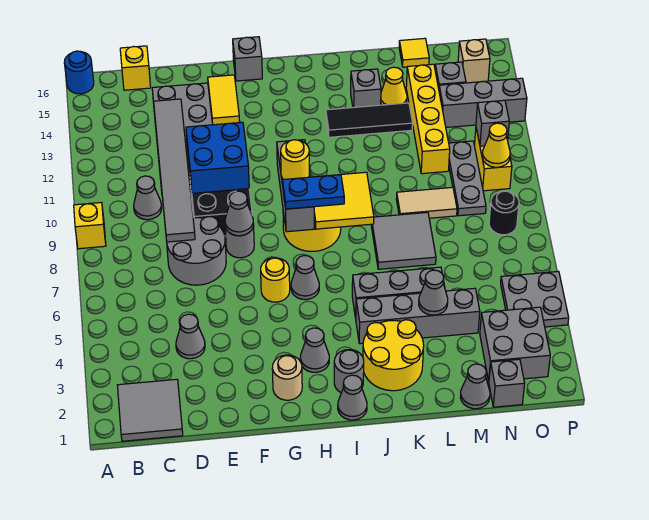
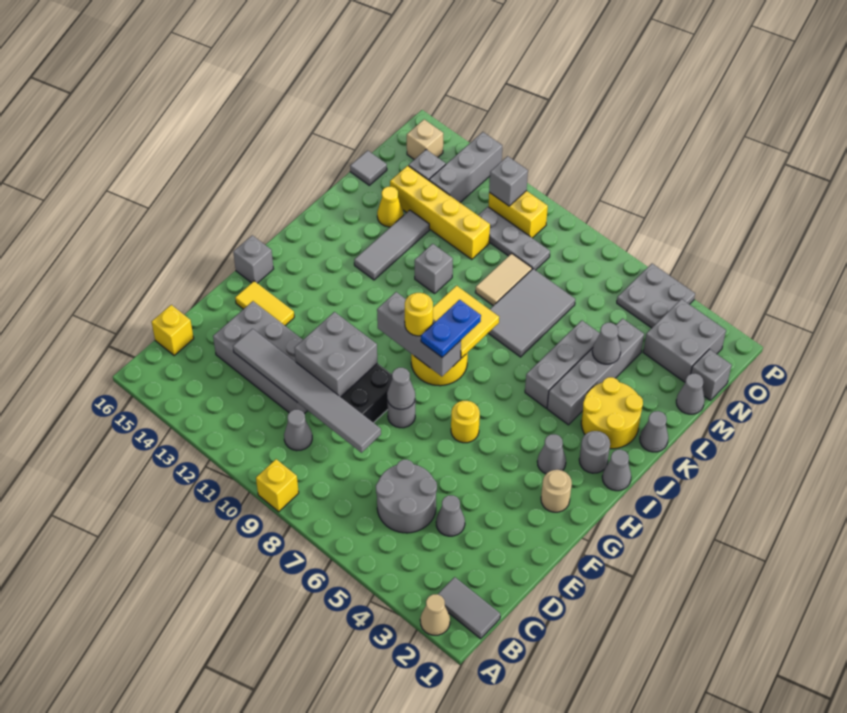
none -> tan cone A2 level 1
blue round brick A16 level 1 -> none
grey tile B1:C2 level 1 -> grey tile B1:B2 level 1
grey round brick D7:E8 level 1 -> grey round brick C5:D6 level 1
blue brick E10:F11 level 2 -> grey brick E10:F11 level 2
grey cone H6 level 1 -> grey cone K1 level 1
black tile J13:L13 level 1 -> grey tile J13:L13 level 1
grey tile K7:L8 level 1 -> grey tile K7:M8 level 1
grey brick K14 level 1 -> grey brick K11 level 1
yellow tile M16 level 1 -> grey tile M16 level 1
black round brick O8 level 1 -> none
yellow cone O10 level 2 -> none

